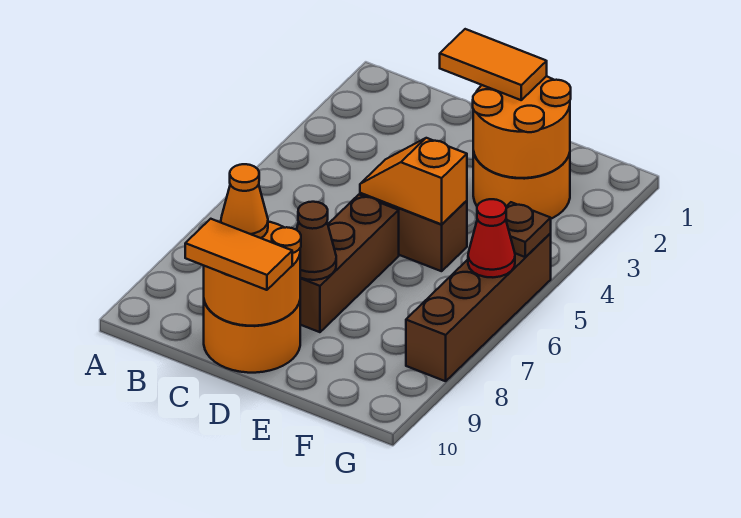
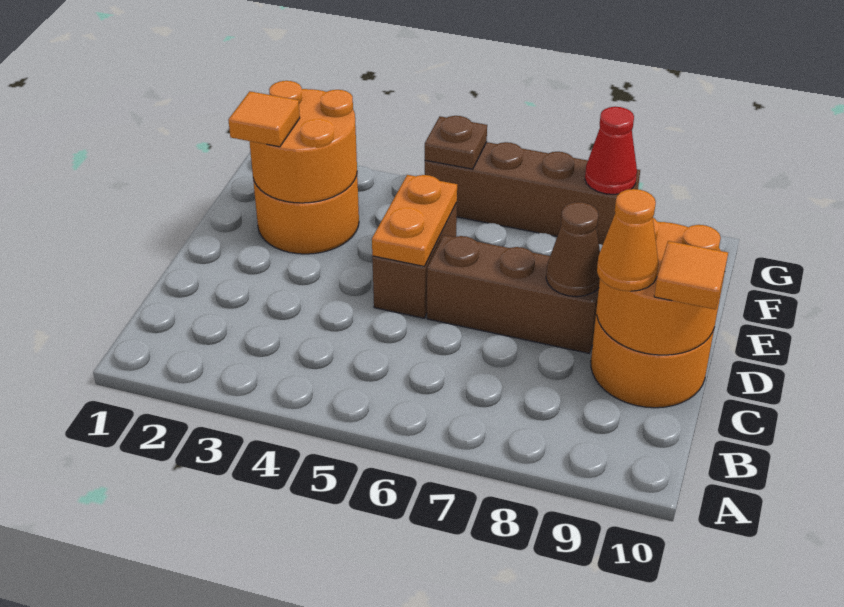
orange tile C10:D10 level 3 -> orange tile C10 level 3
orange tile D2:E2 level 3 -> orange tile E2 level 3
orange slope D5:E5 level 2 top E -> orange plate D5:E5 level 2
red cone G6 level 2 -> red cone G8 level 2

